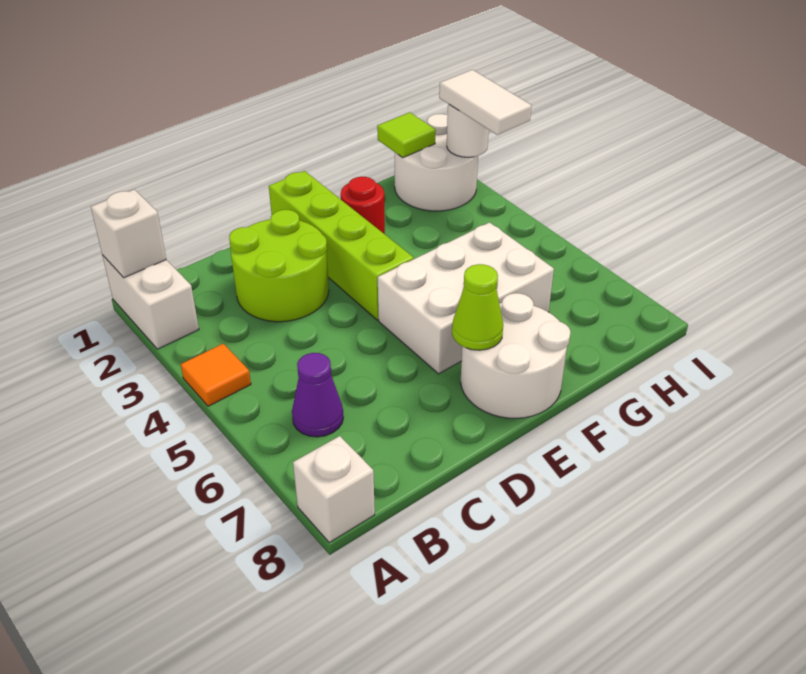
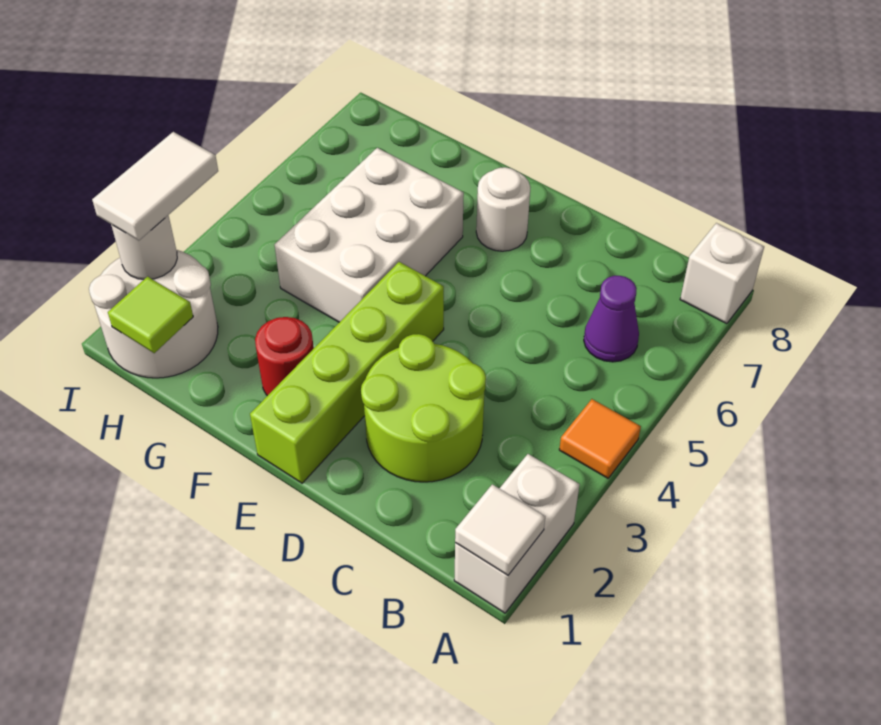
white brick A1 level 2 -> white tile A1 level 2
white brick E5:G6 level 1 -> white brick F4:G6 level 1
white round brick E7:F8 level 1 -> white round brick E7 level 1
lime cone E7 level 2 -> none

